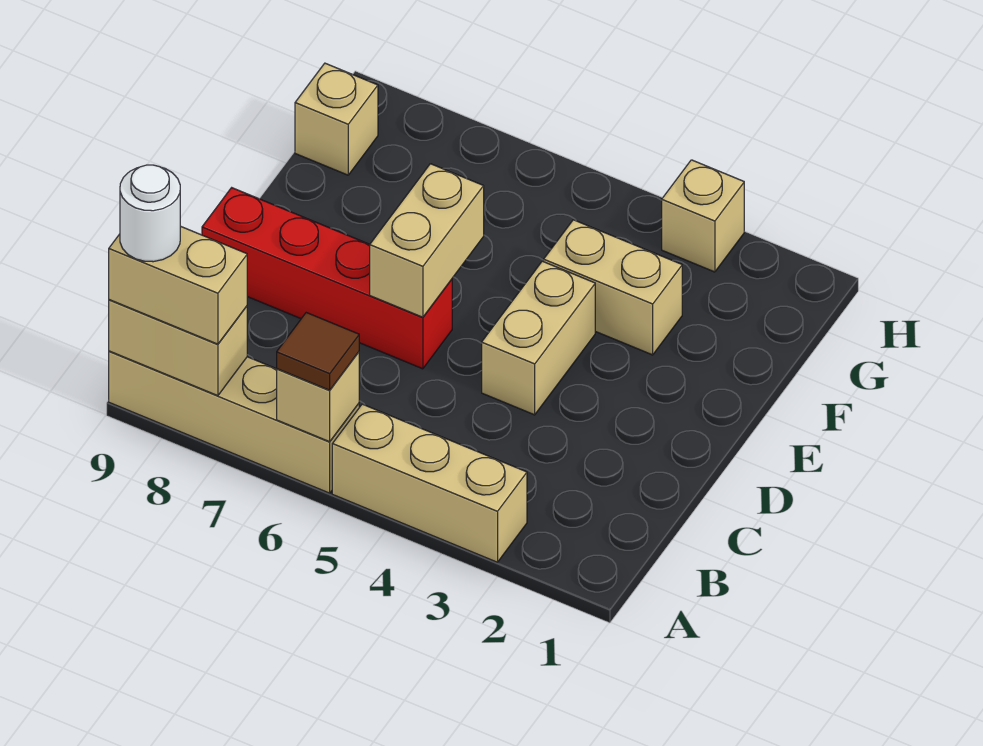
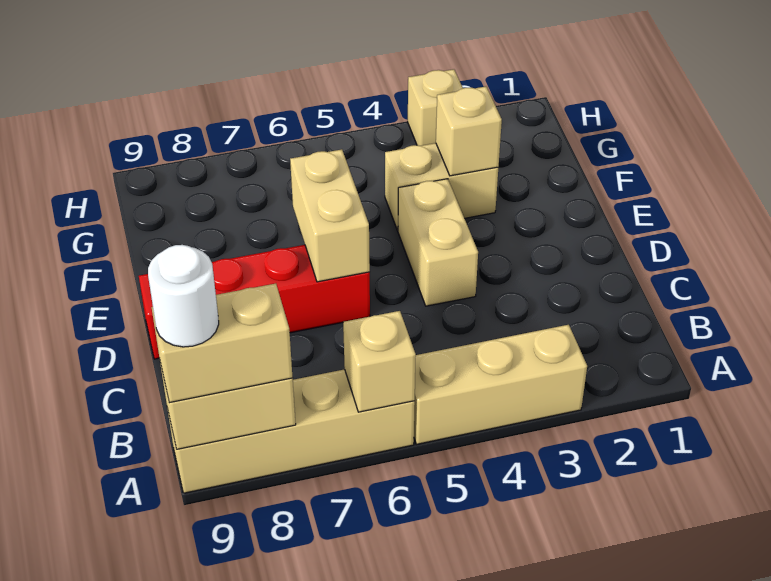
brown tile A6 level 3 -> none
tan brick G9 level 1 -> tan brick F3 level 2

